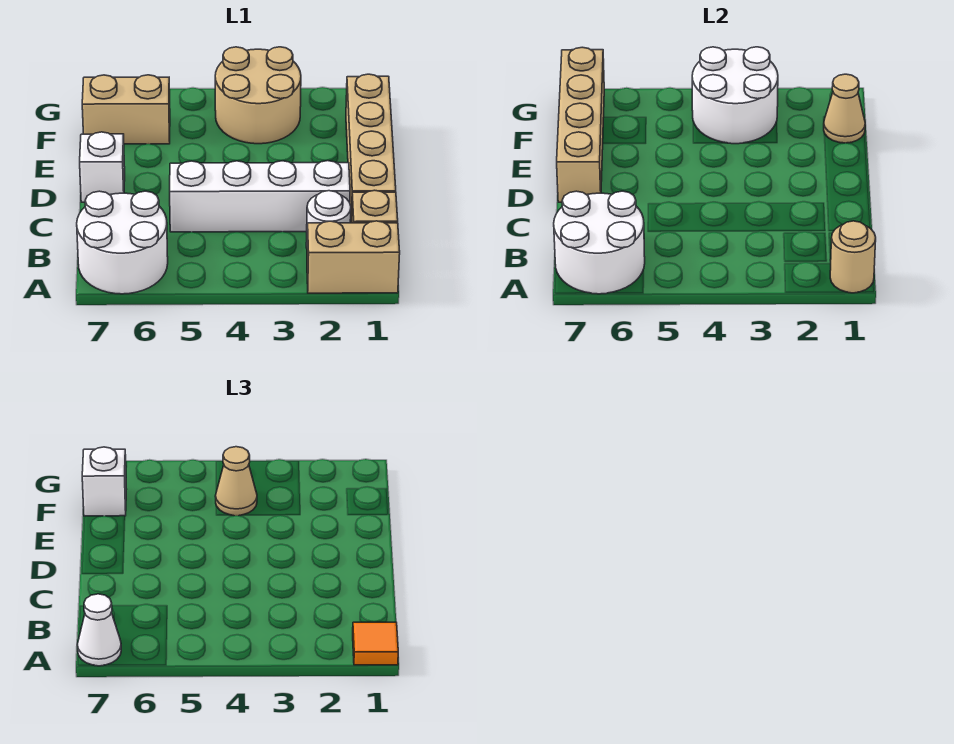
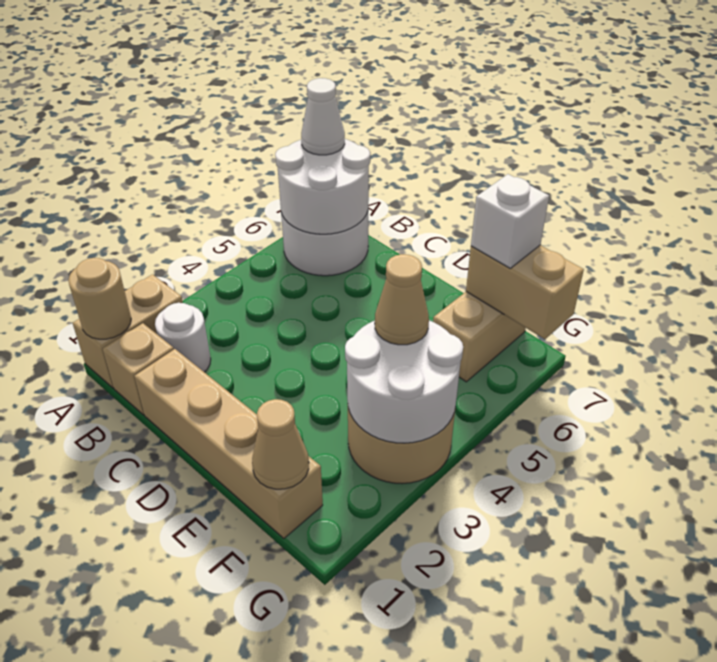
orange tile A1 level 3 -> none
white brick C2:C5 level 1 -> none
white brick D7 level 1 -> none
tan brick D7:G7 level 2 -> tan brick F7:G7 level 2

